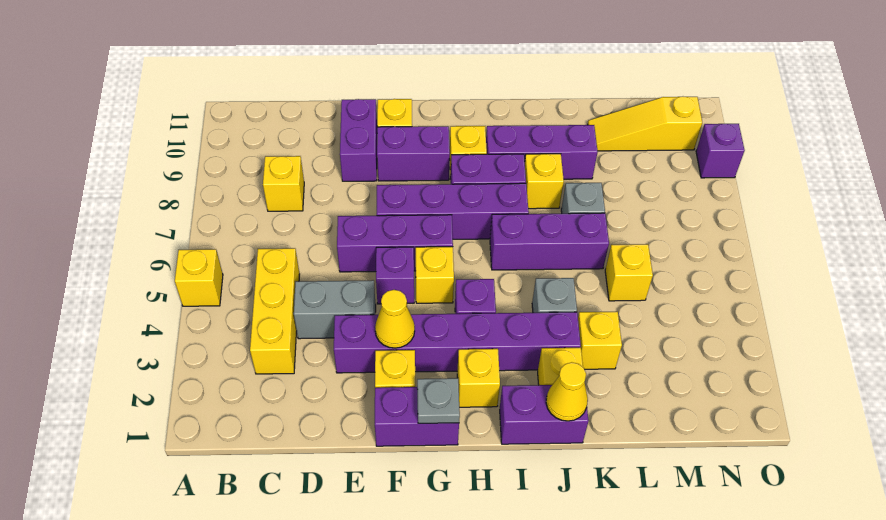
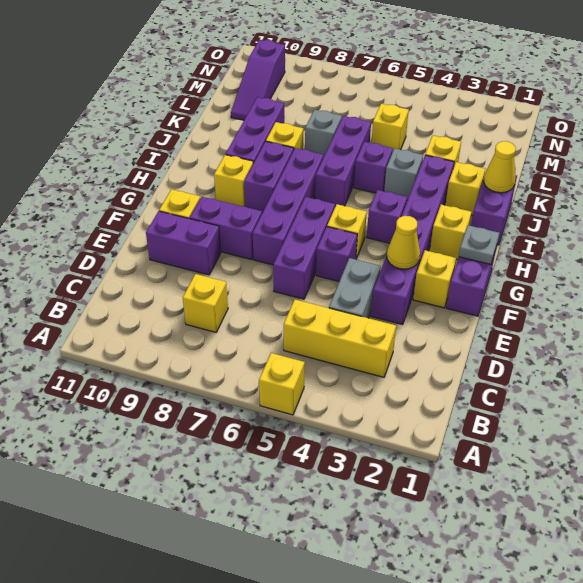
purple brick F9:G9 level 1 -> purple brick F8:F9 level 1
yellow slope L10:N10 level 1 top N -> purple slope L10:N10 level 1 top N
purple brick O9 level 1 -> purple brick J5 level 1

